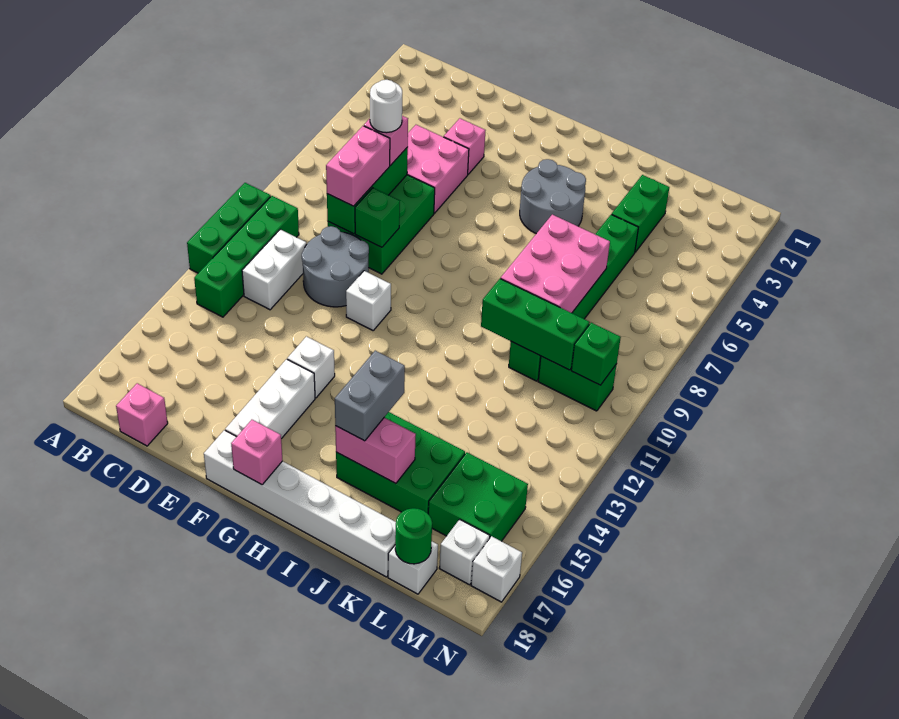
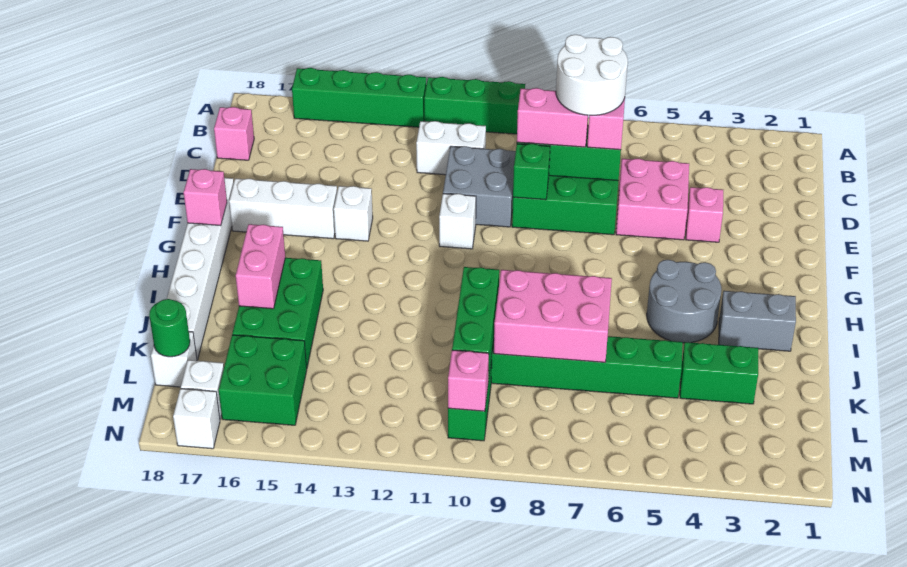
green brick B10:B13 level 1 -> green brick A13:A16 level 1
white round brick D7 level 4 -> white round brick C7:D8 level 4
grey round brick D10:E11 level 1 -> grey brick D10:E11 level 1
grey brick I15:I16 level 3 -> grey brick I2:I3 level 1
green brick M10 level 2 -> pink brick M10 level 2

